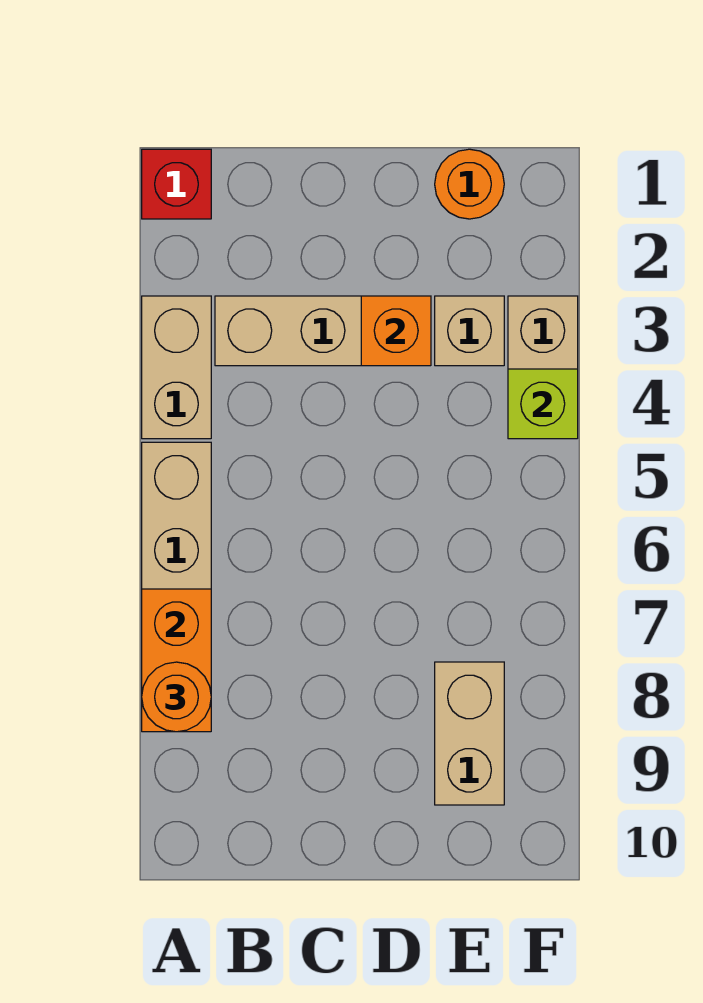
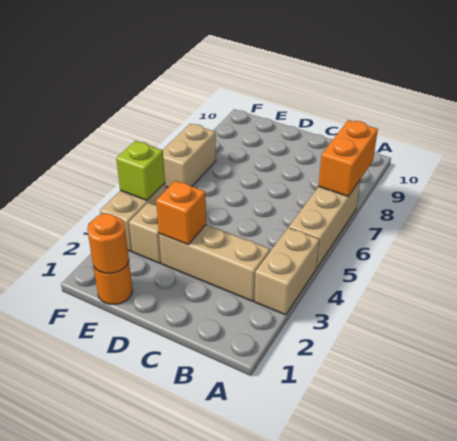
red brick A1 level 1 -> none
orange round brick A8 level 3 -> orange round brick E1 level 2
tan brick E8:E9 level 1 -> tan brick F6:F7 level 1

